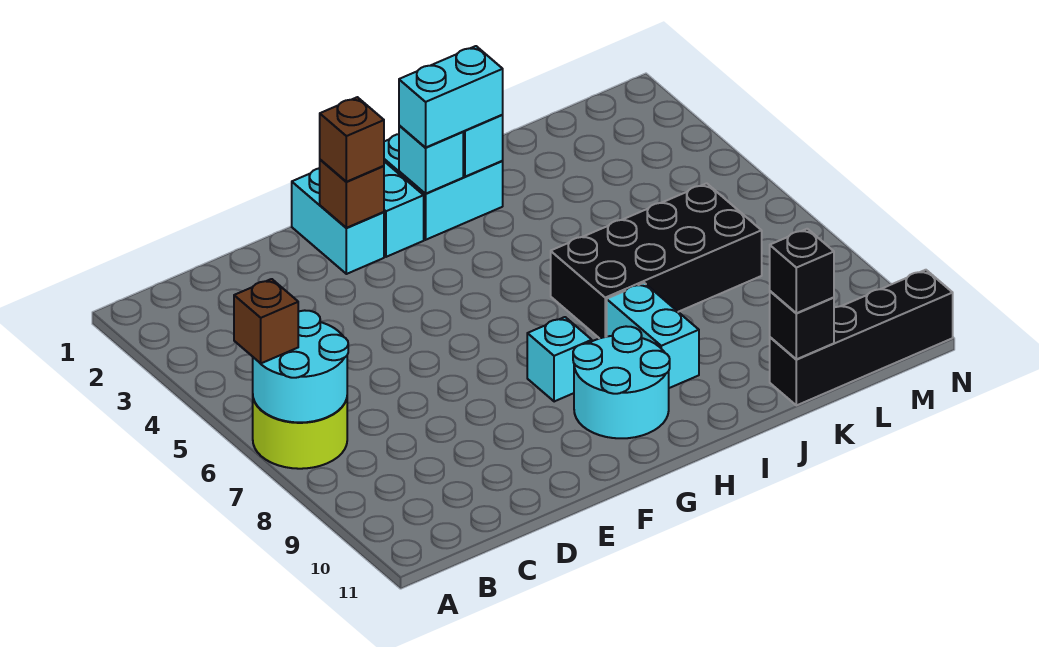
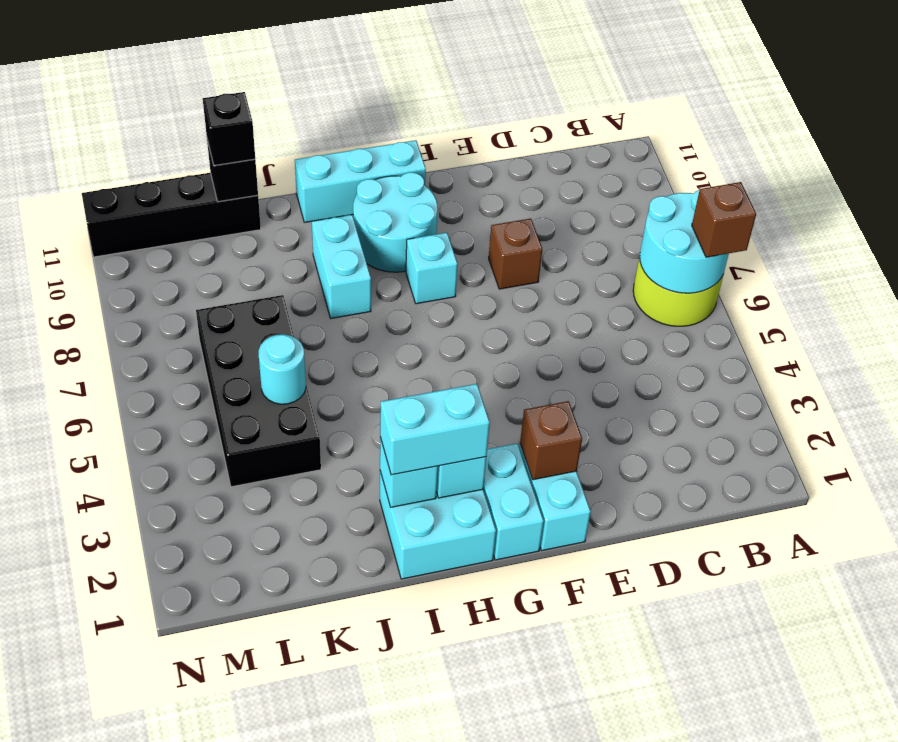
brown brick F2 level 3 -> brown brick E8 level 1
none -> cyan brick G11:I11 level 1
black brick I6:L7 level 1 -> black brick K4:L7 level 1
none -> cyan round brick K5 level 2

